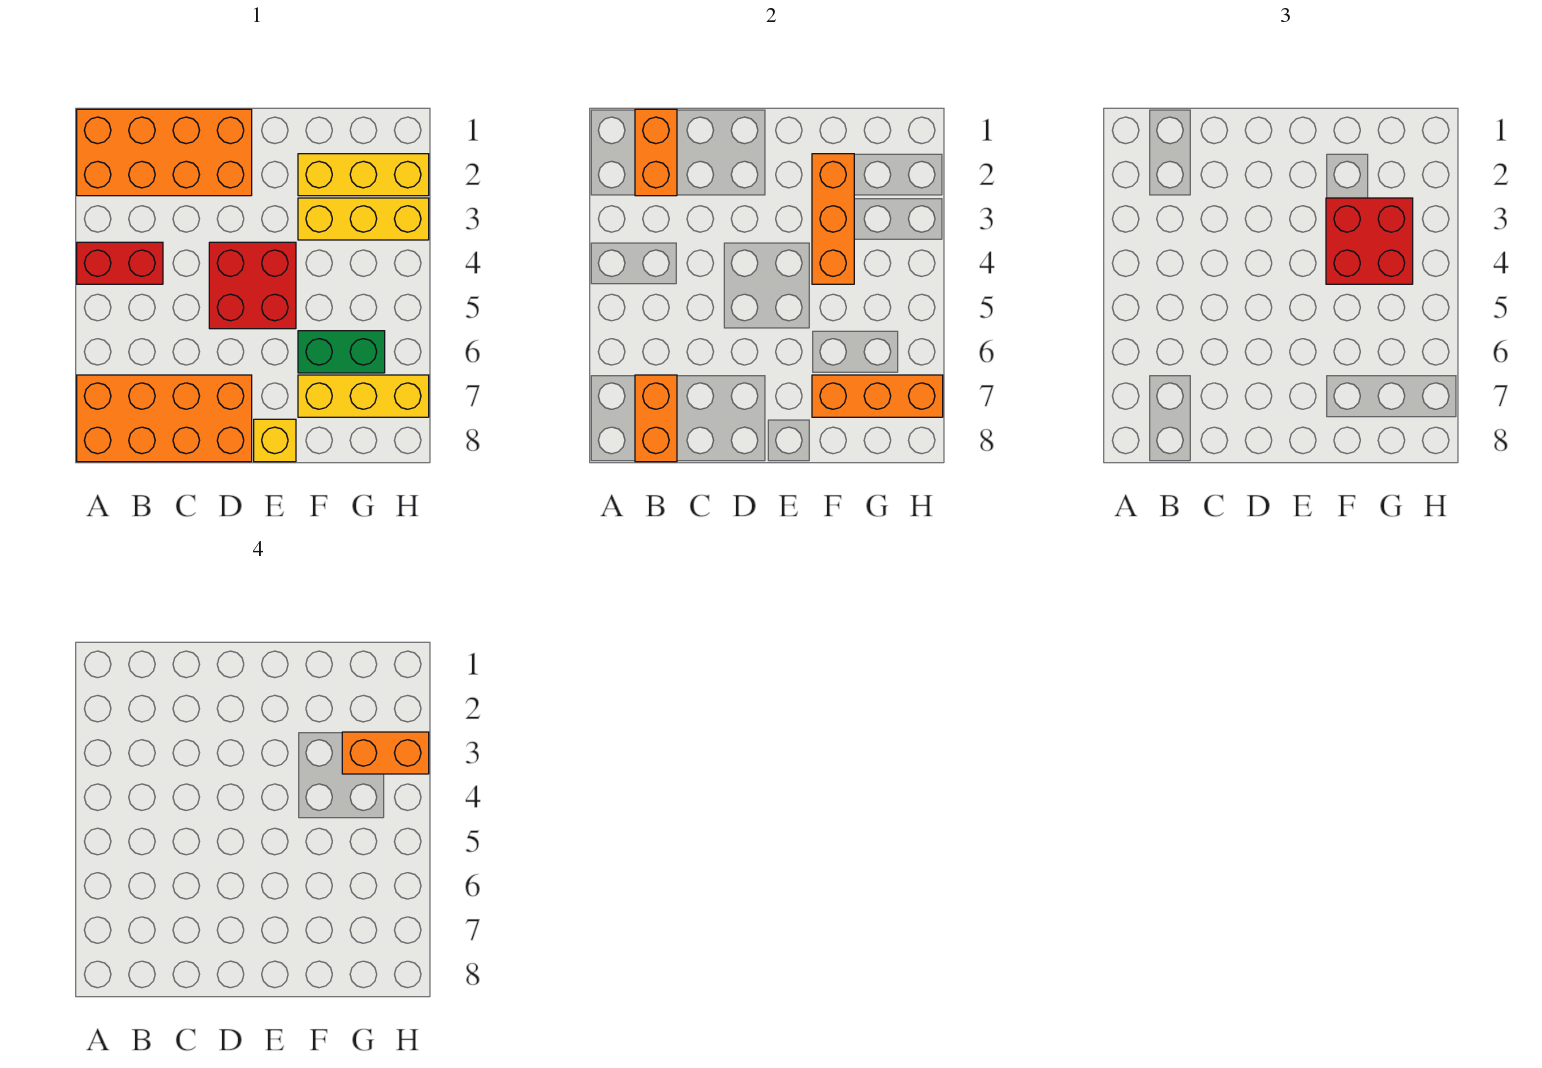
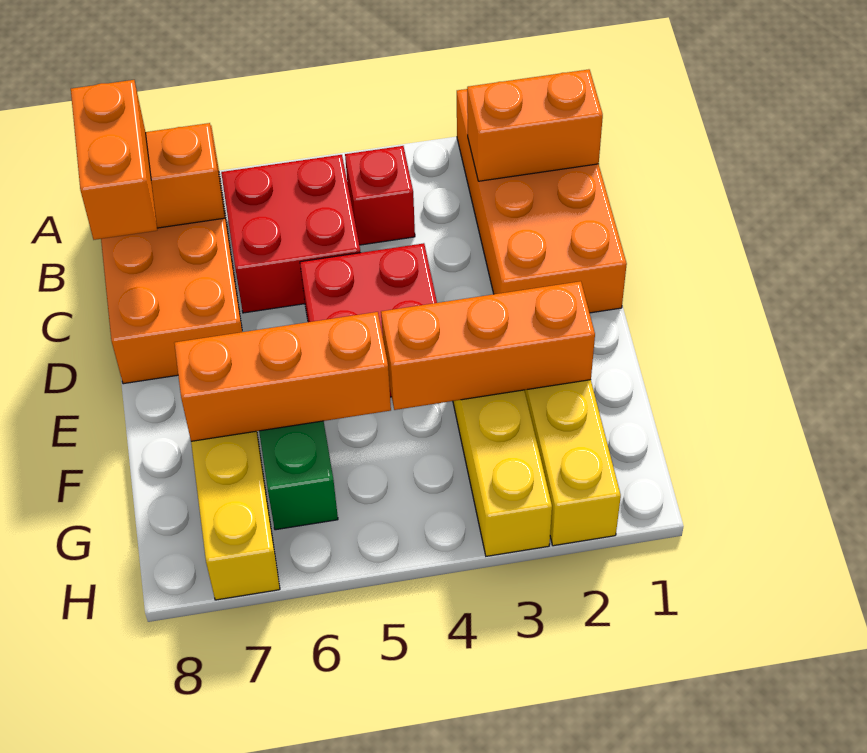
red brick A4:B4 level 1 -> red brick B4 level 1
yellow brick E8 level 1 -> none
red brick F3:G4 level 3 -> red brick B5:C6 level 1
orange brick F7:H7 level 2 -> orange brick F5:F7 level 2
orange brick G3:H3 level 4 -> orange brick B8:C8 level 3

